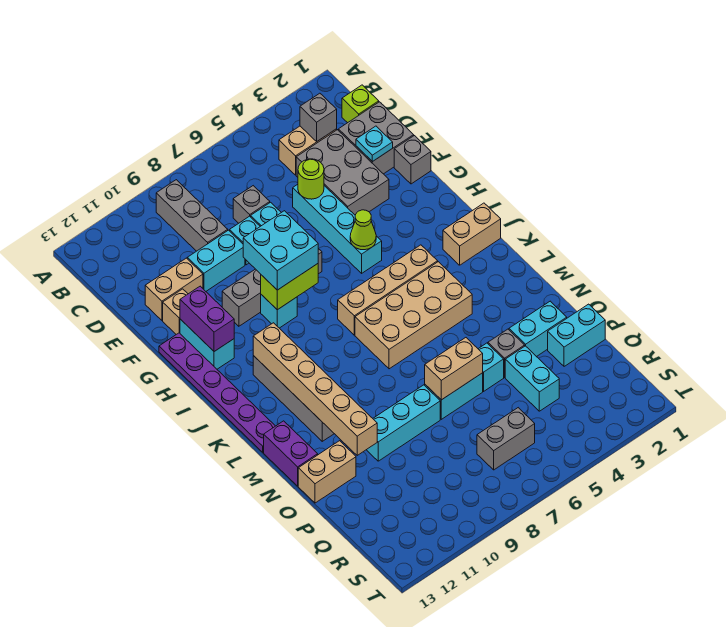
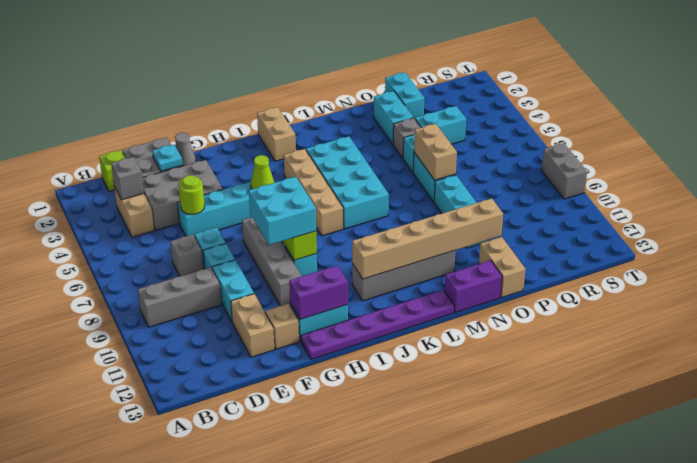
grey brick F1 level 1 -> grey cone F1 level 1
tan brick K4:L7 level 1 -> cyan brick K4:L7 level 1
grey brick R6:R7 level 1 -> grey brick T8:T9 level 1

